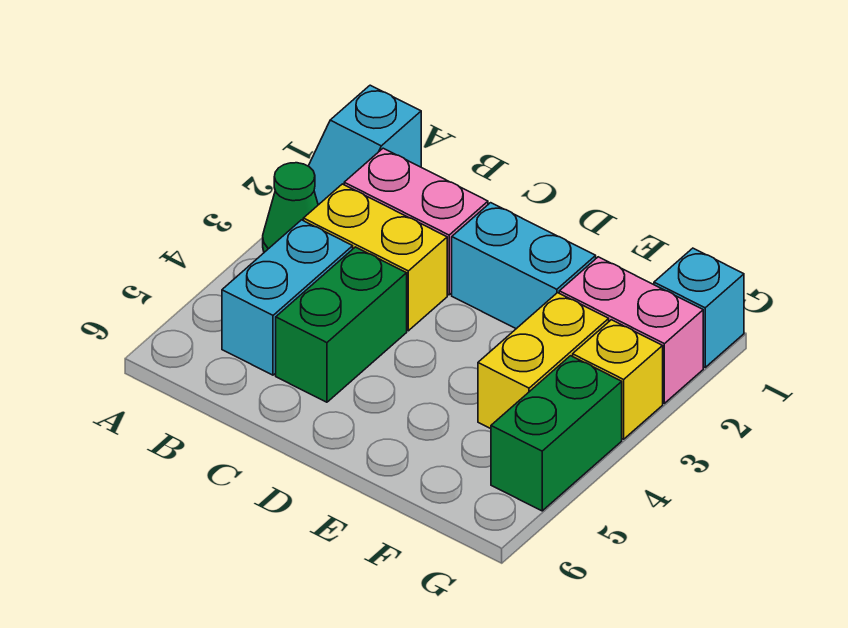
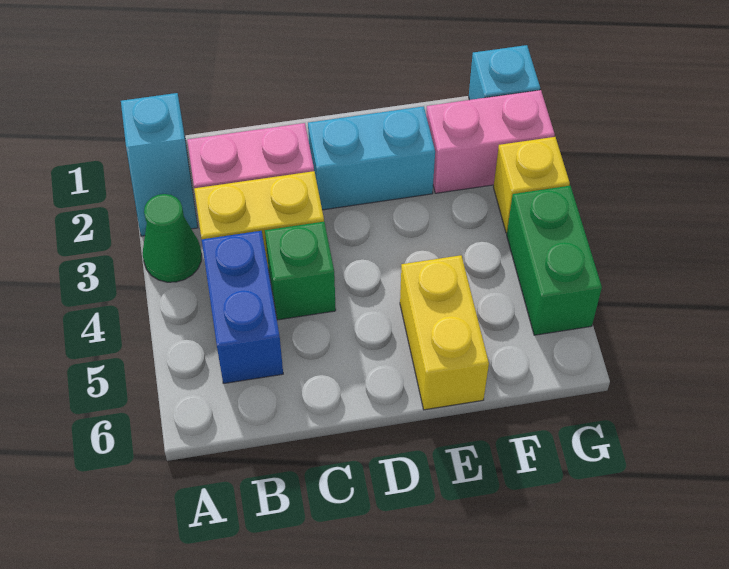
cyan brick B4:B5 level 1 -> blue brick B4:B5 level 1
green brick C4:C5 level 1 -> green brick C4 level 1
yellow brick F3:F4 level 1 -> yellow brick E5:E6 level 1

